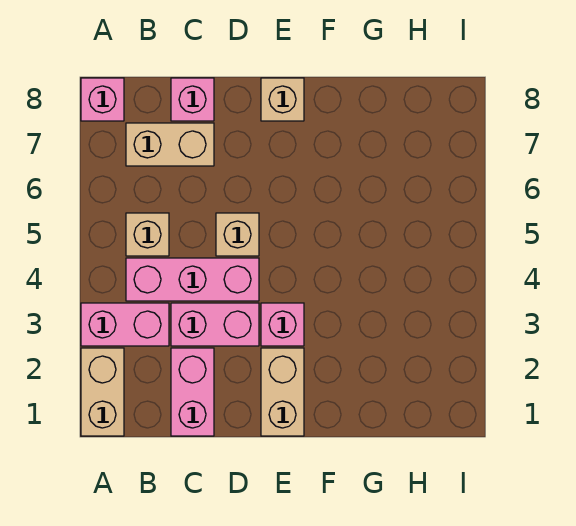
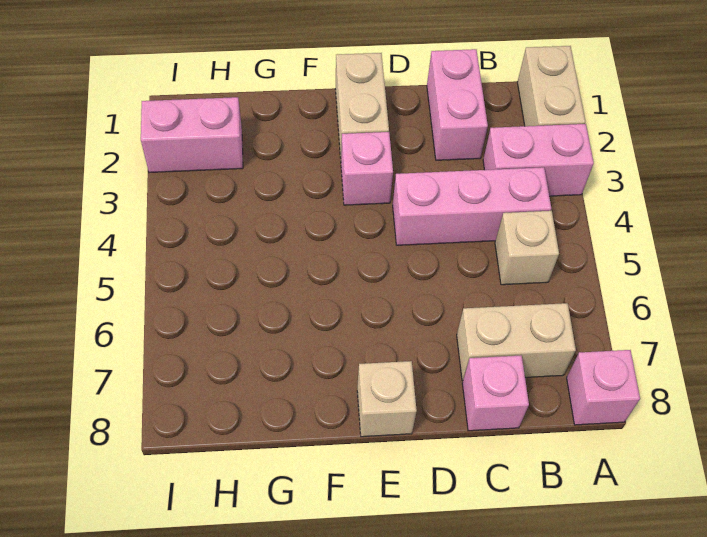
pink brick C3:D3 level 1 -> pink brick H2:I2 level 1
tan brick D5 level 1 -> none

